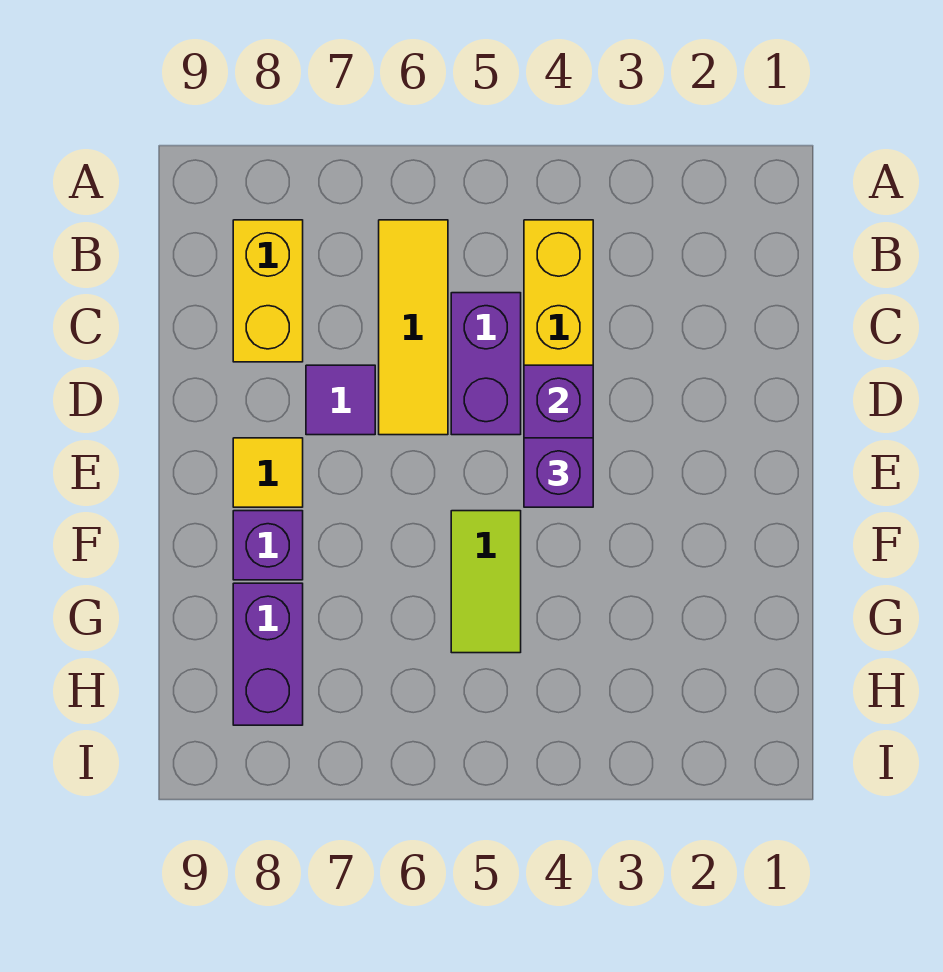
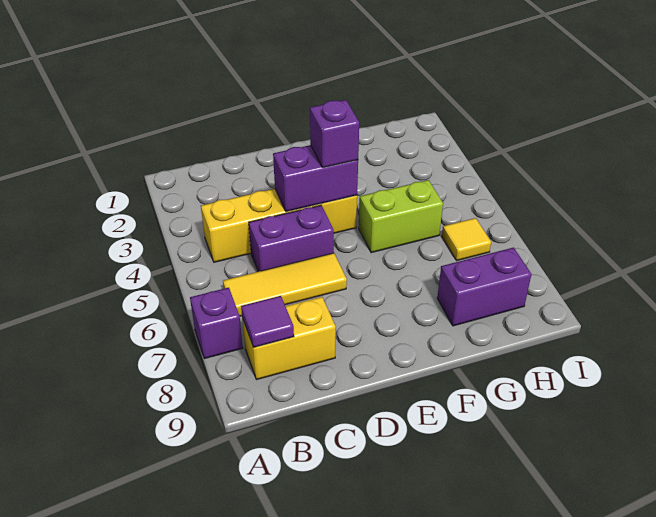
purple tile D7 level 1 -> purple tile B8 level 2
yellow tile E8 level 1 -> yellow tile H6 level 1
lime tile F5:G5 level 1 -> lime brick F5:G5 level 1
purple brick F8 level 1 -> purple brick A7 level 1

